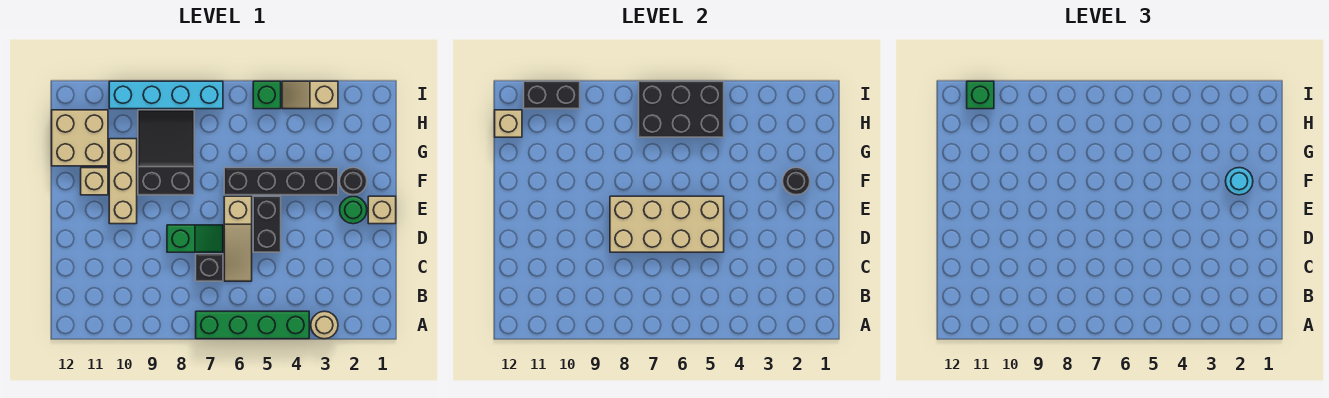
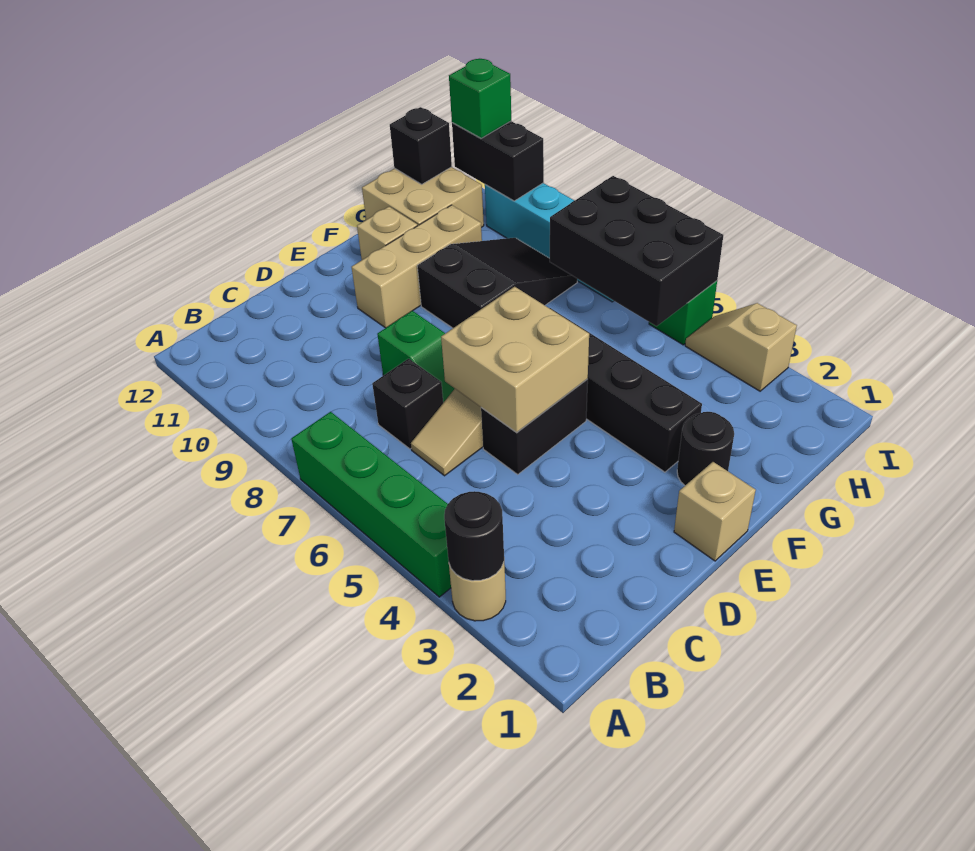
tan brick D5:E8 level 2 -> tan brick D5:E6 level 2
green round brick E2 level 1 -> none
black round brick F2 level 2 -> black round brick A3 level 2
cyan round brick F2 level 3 -> none
tan brick H12 level 2 -> black brick H12 level 2

